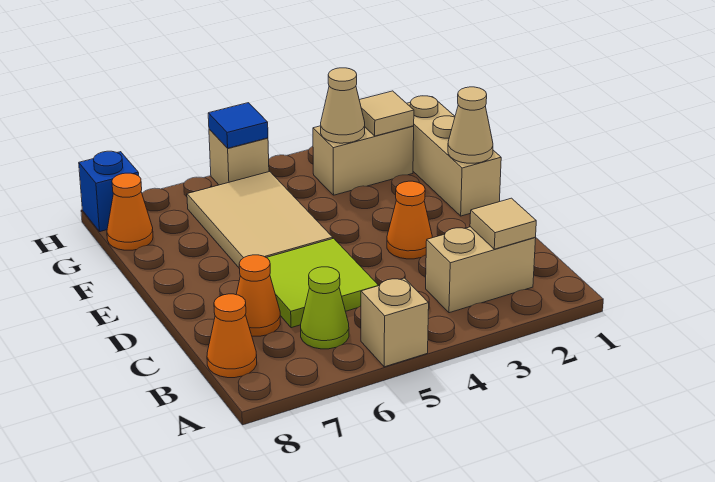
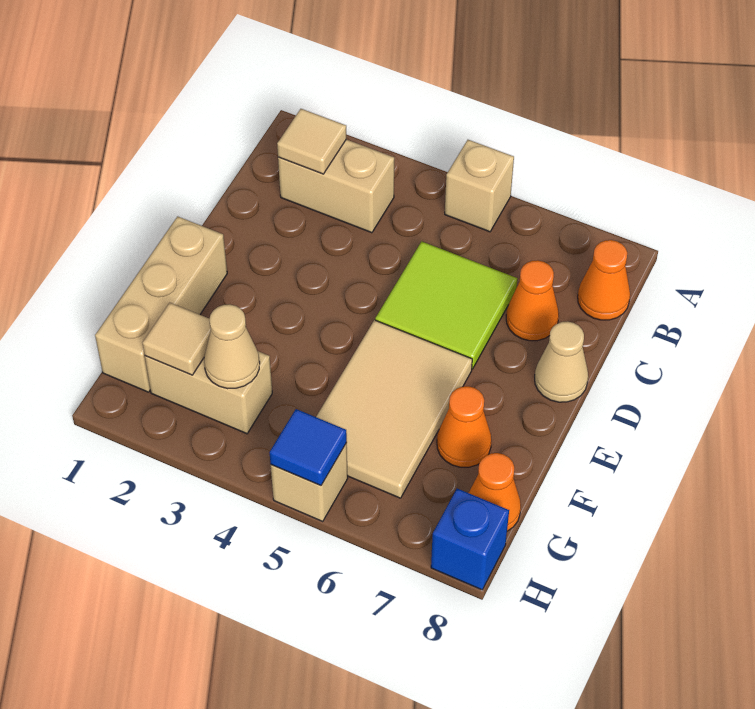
lime cone B6 level 1 -> none
orange cone D3 level 1 -> orange cone F7 level 1
tan cone E1 level 2 -> tan cone D8 level 1

